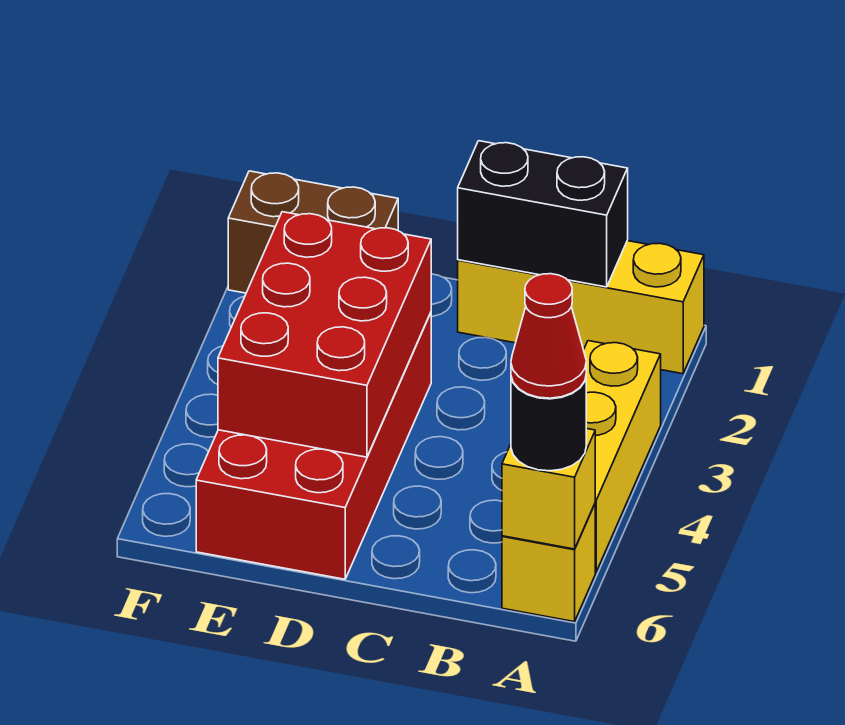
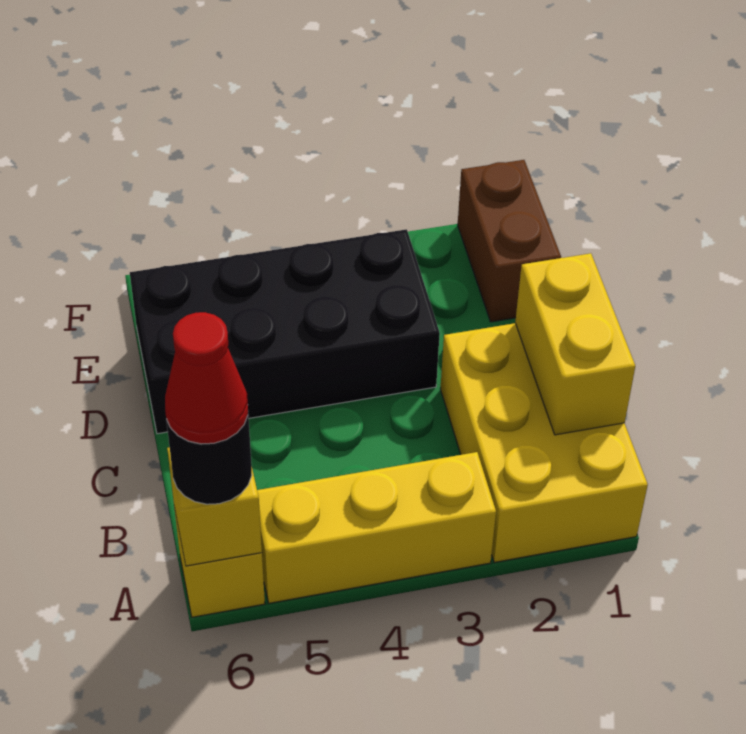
yellow brick A1:C1 level 1 -> yellow brick A1:C2 level 1
black brick B1:C1 level 2 -> yellow brick B1:C1 level 2
red brick D3:E6 level 1 -> black brick D3:E6 level 1
red brick D3:E5 level 2 -> none

